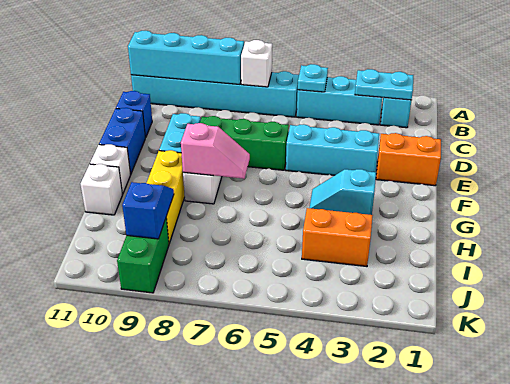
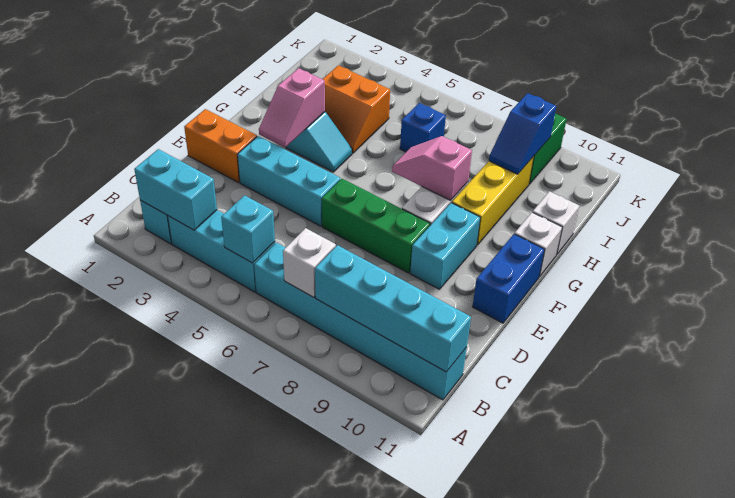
cyan plate B2:B3 level 2 -> cyan brick B2:B3 level 2
cyan plate B5 level 2 -> cyan brick B5 level 2
blue brick D11 level 1 -> blue brick I6 level 1
none -> pink slope F3:G3 level 2 top G

